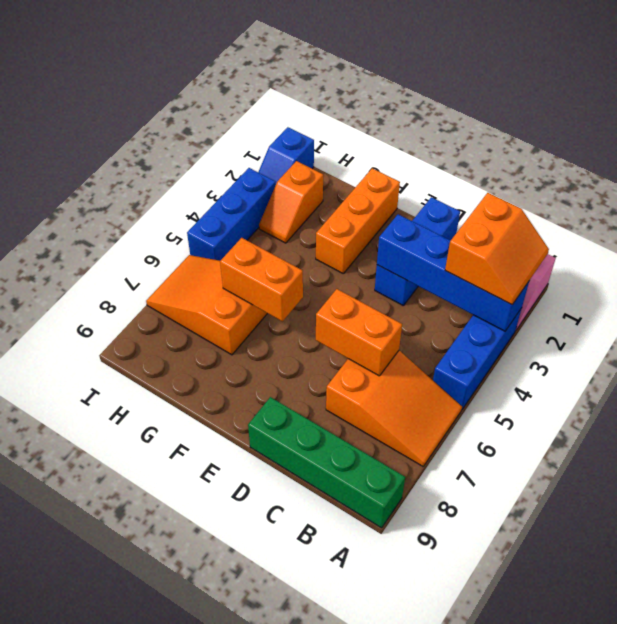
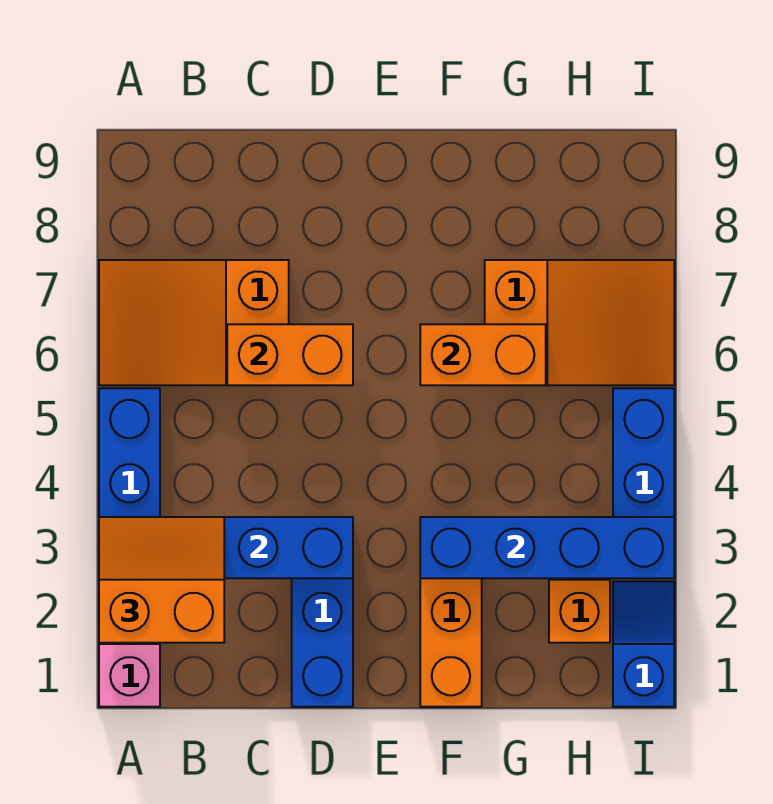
orange slope A2:B3 level 3 top B -> orange slope A2:B3 level 3 top 2
green brick A9:D9 level 1 -> none
none -> blue brick F3:I3 level 2

